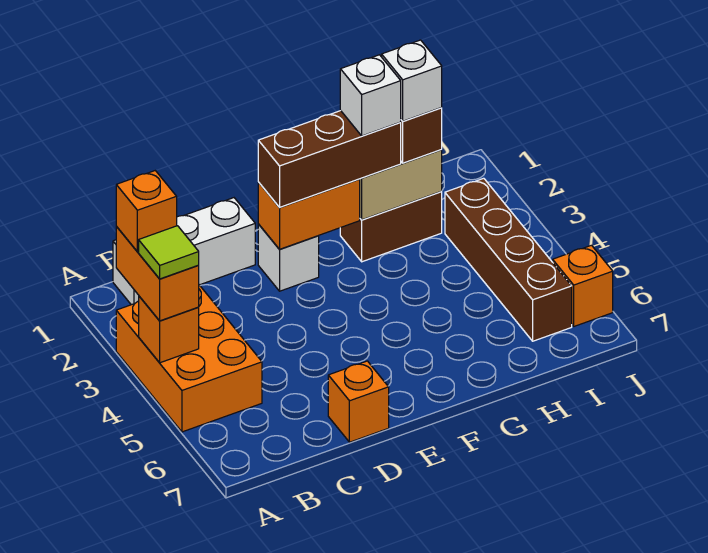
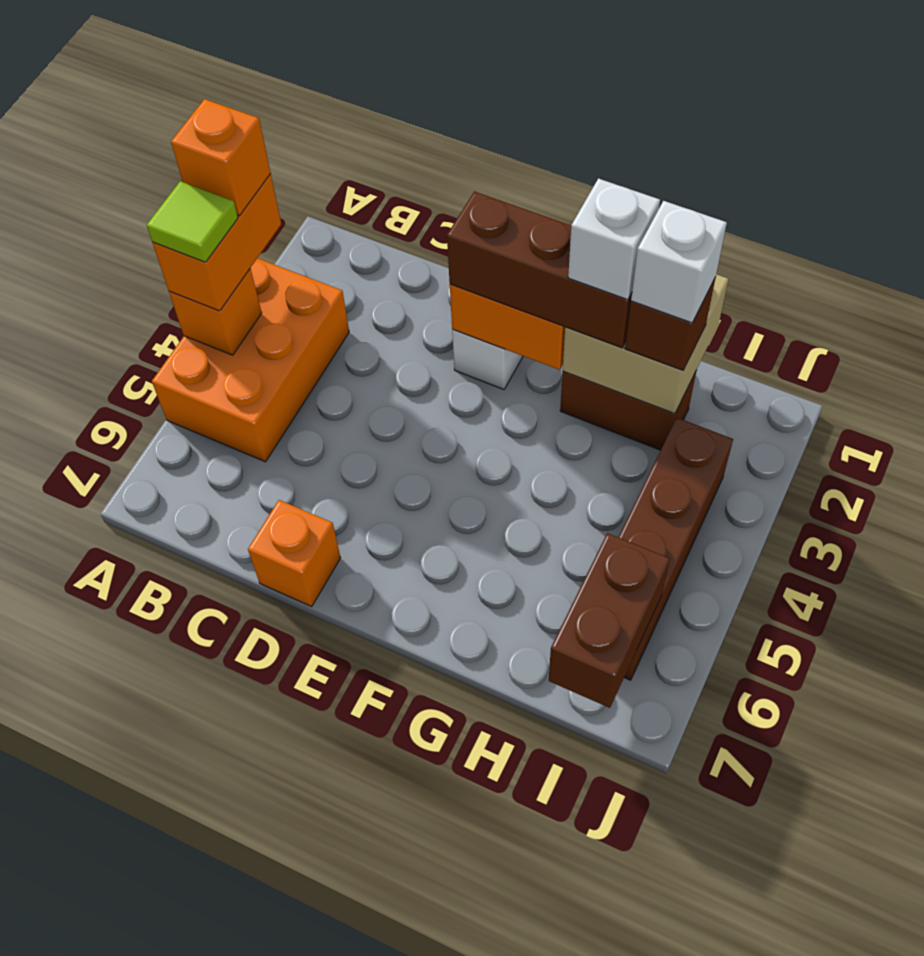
white brick B1:D1 level 1 -> none
none -> brown brick I6:I7 level 2
orange brick J6 level 1 -> none

